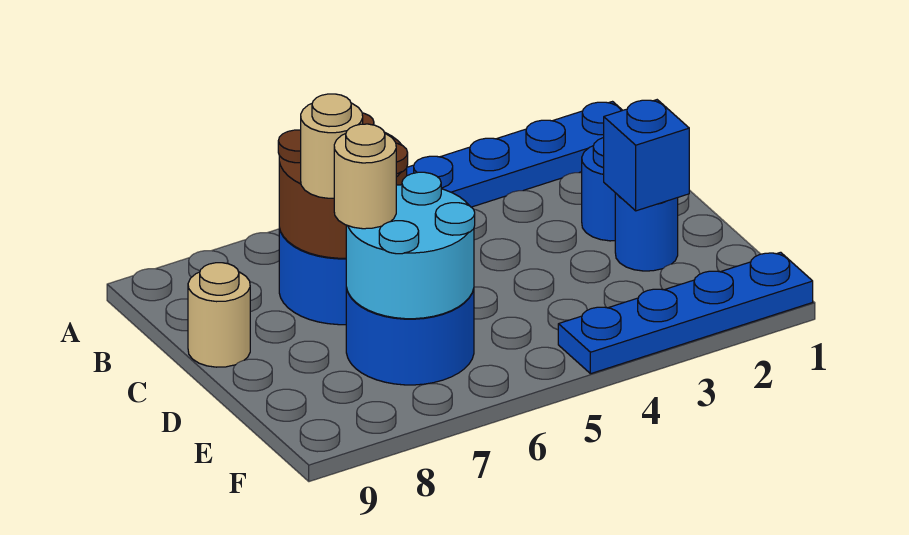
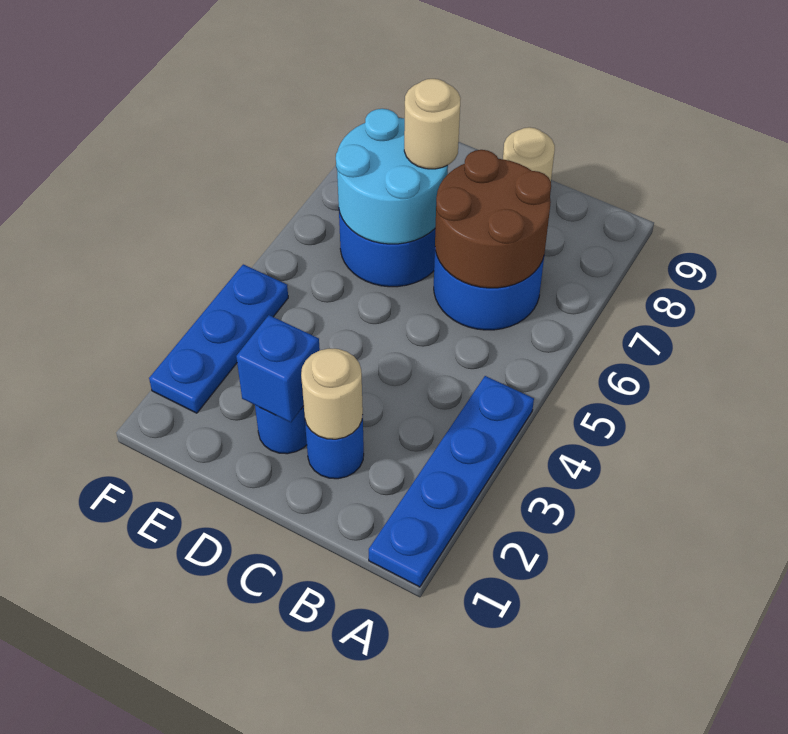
tan round brick C7 level 3 -> tan round brick C2 level 2
blue plate F1:F4 level 1 -> blue plate F2:F4 level 1

